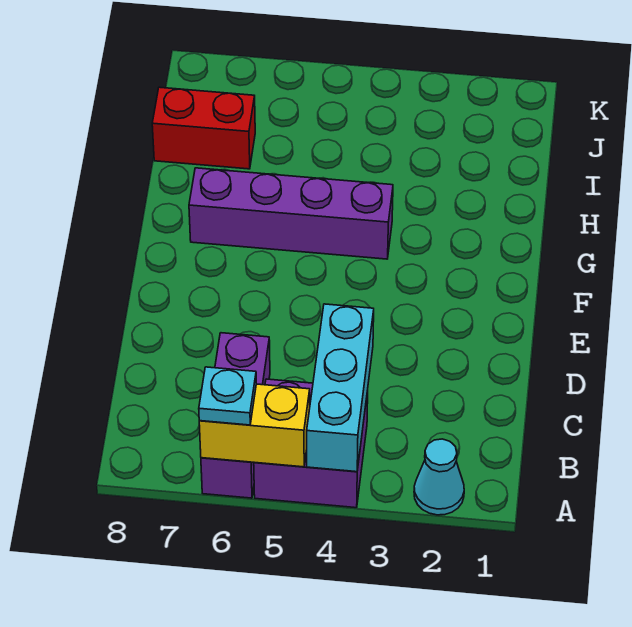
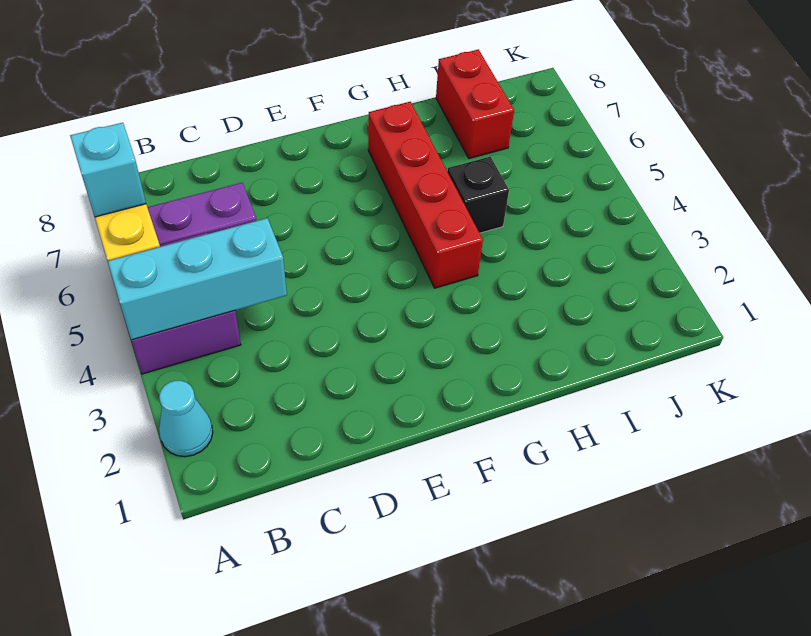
cyan plate A6 level 3 -> cyan brick A6 level 3
purple brick G4:G7 level 1 -> red brick G4:G7 level 1
none -> black brick H5 level 1

